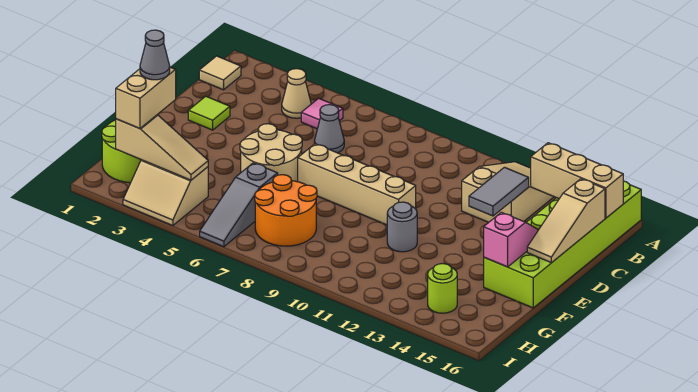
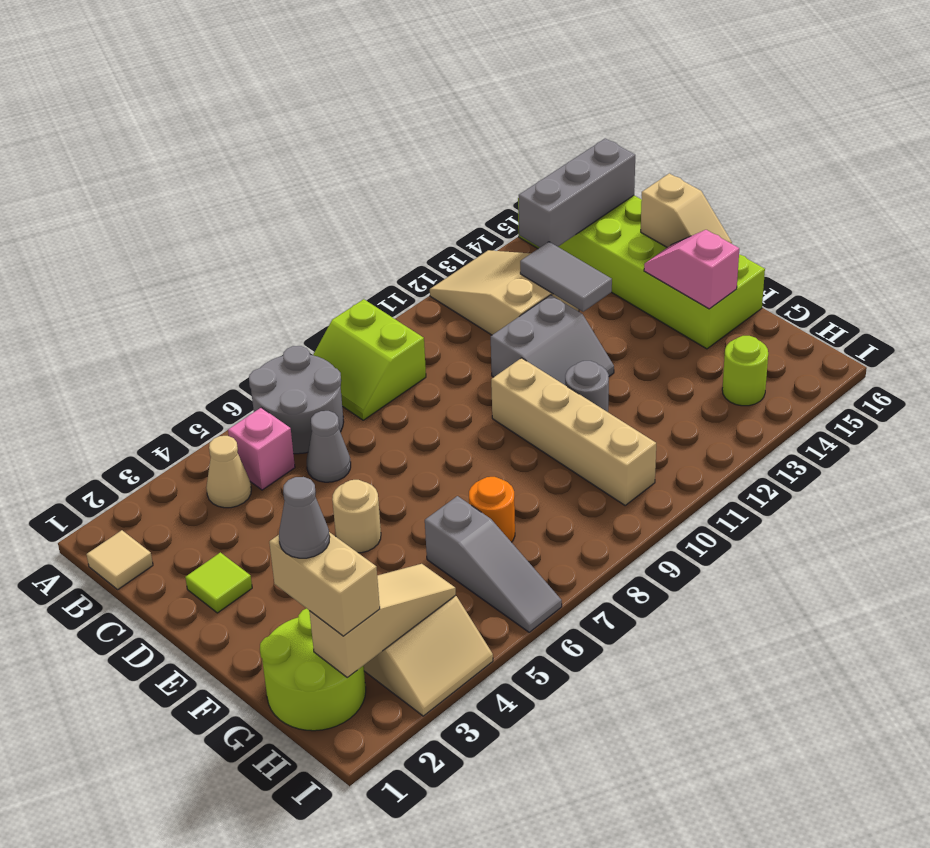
none -> grey round brick A6:B7 level 1
none -> lime slope A8:B9 level 1 top 9
pink tile B5 level 1 -> pink brick B5 level 1
tan brick B14:B16 level 2 -> grey brick B14:B16 level 2
tan slope C16:E16 level 2 top C -> tan slope D16:E16 level 2 top D
none -> grey slope D11:E12 level 1 top D
tan round brick E5:F6 level 1 -> tan round brick E5 level 1
tan brick E7:E10 level 1 -> tan brick E10:H10 level 1
orange round brick G7:H8 level 1 -> orange round brick G7 level 1

